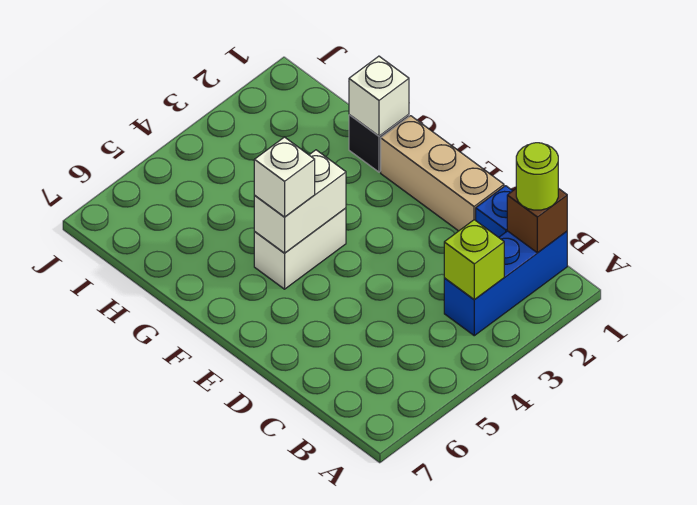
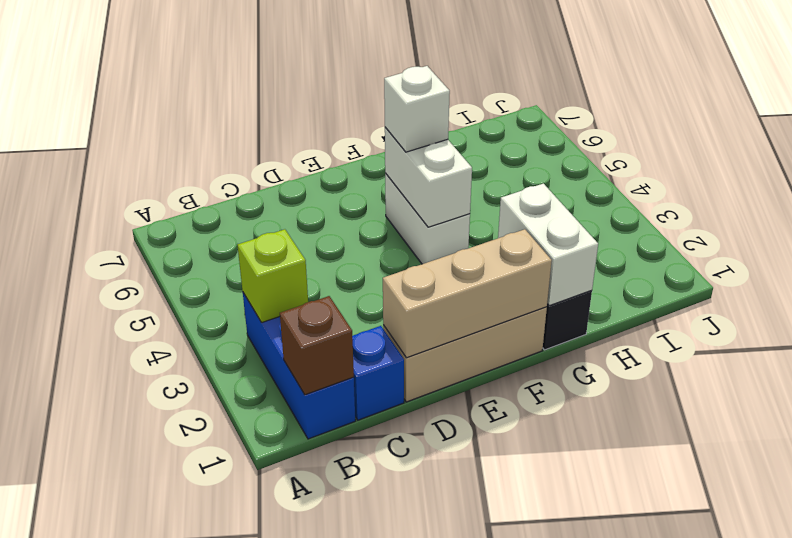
lime round brick B1 level 3 -> none
none -> tan brick D1:F1 level 2
white brick G1 level 2 -> white brick G1:G2 level 2

